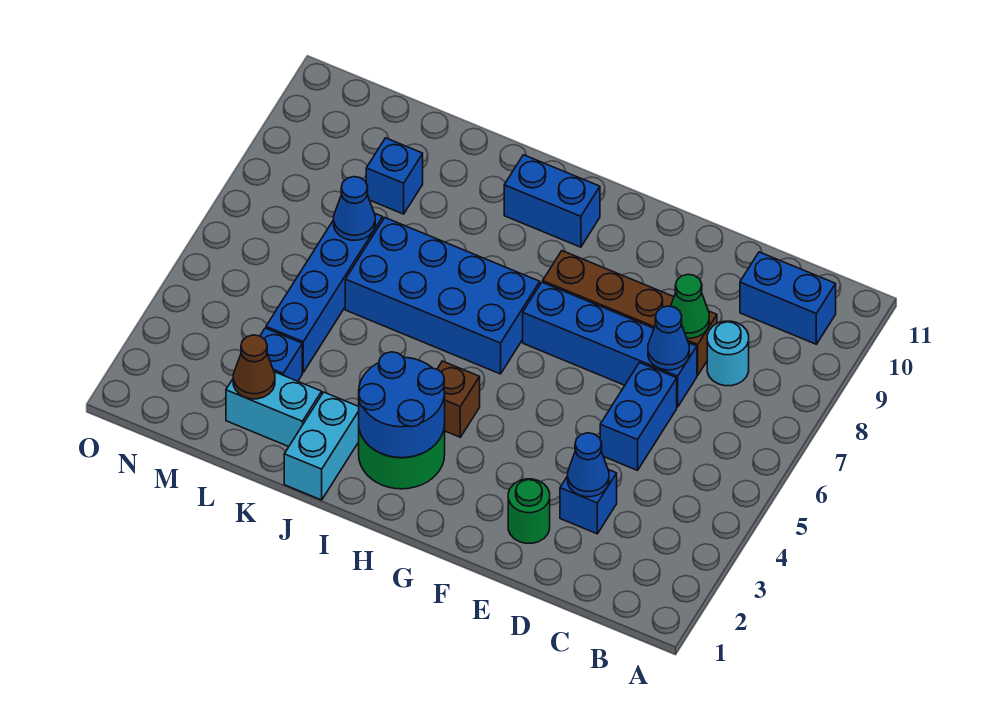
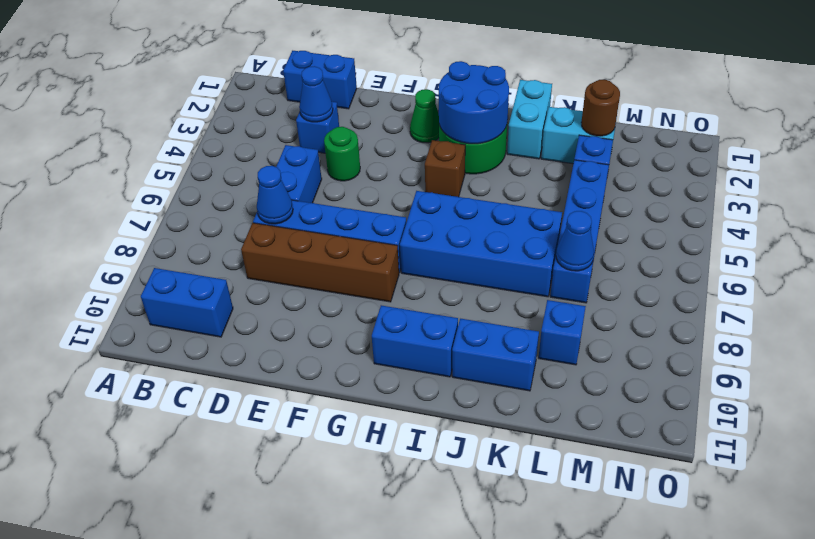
none -> blue brick C1:D1 level 1
cyan round brick C8 level 1 -> none
green cone D8 level 2 -> green cone G2 level 1
green round brick E2 level 1 -> green round brick E4 level 1
none -> blue brick J10:K10 level 1
brown cone L2 level 2 -> brown round brick L2 level 2

